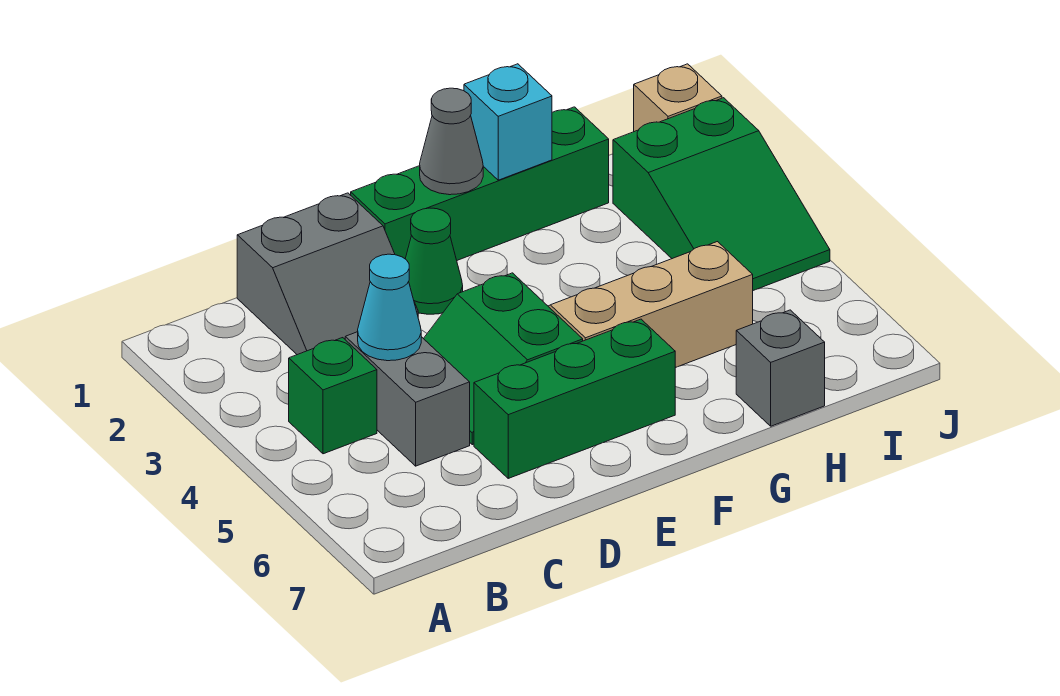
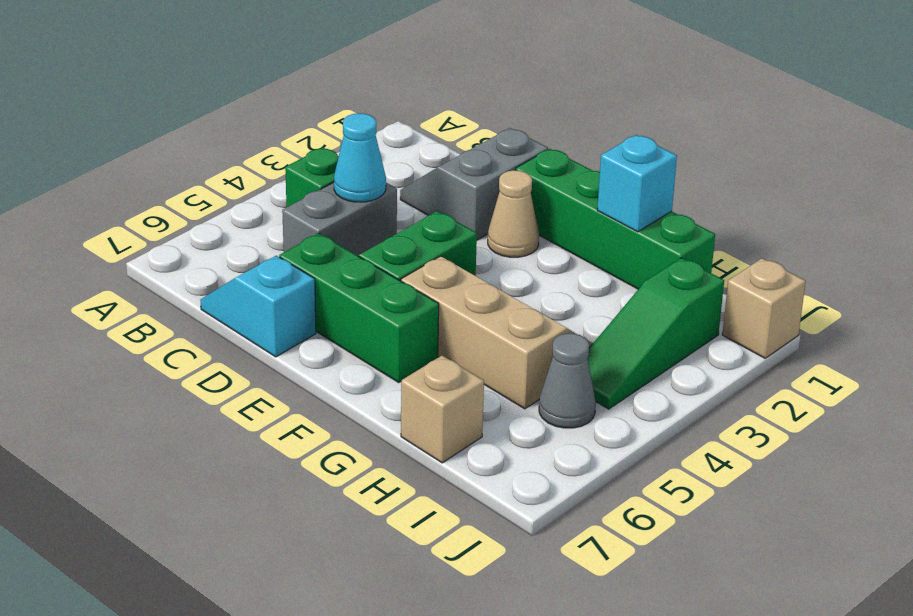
grey slope C1:D2 level 1 top 1 -> grey slope C1:D2 level 1 top D
none -> cyan slope C7:D7 level 1 top D
green cone E2 level 1 -> tan cone E2 level 1
grey cone F1 level 2 -> grey cone I5 level 1
grey brick H7 level 1 -> tan brick H7 level 1
green slope I2:J4 level 1 top 2 -> green slope I2:I4 level 1 top 2

